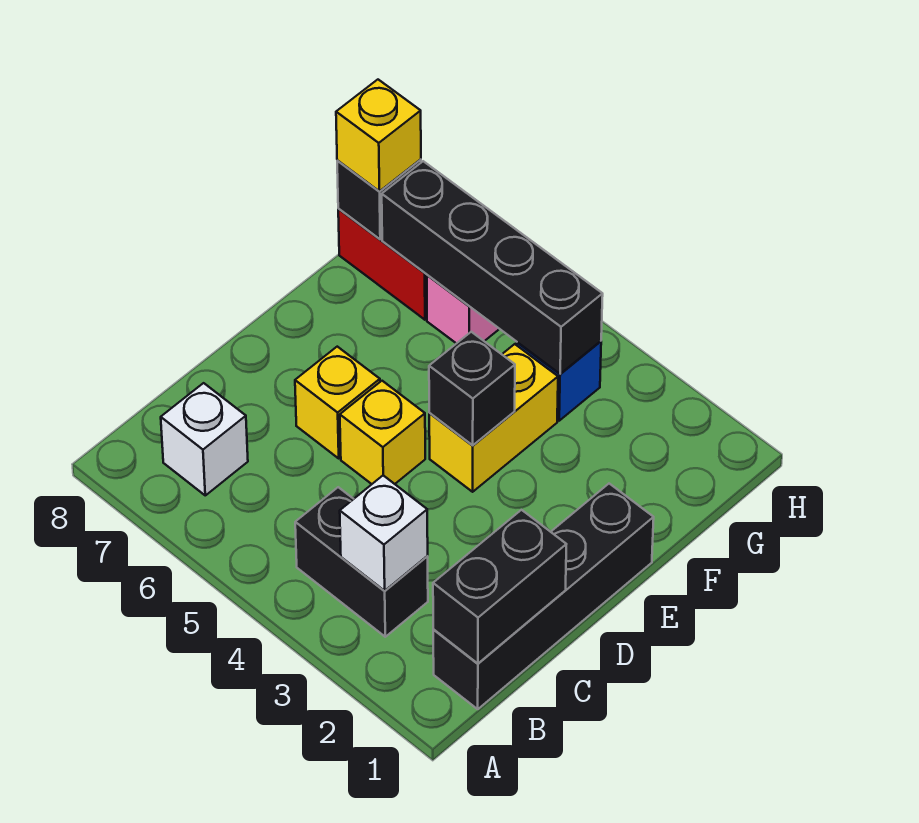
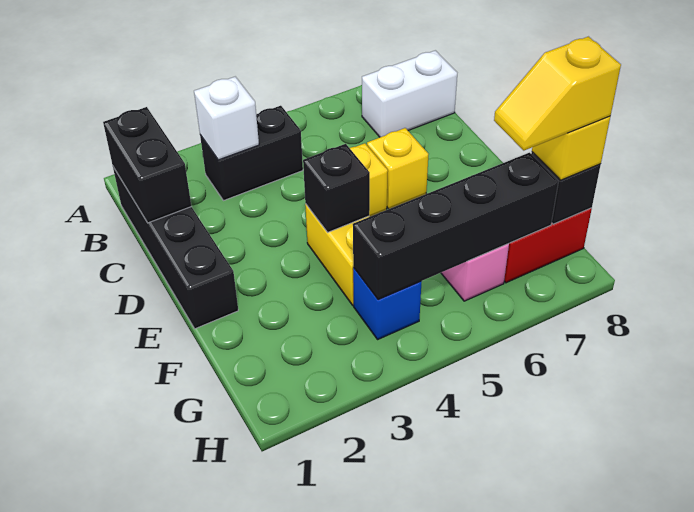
white brick B7 level 1 -> white brick B7:B8 level 1
none -> yellow slope G7:G8 level 4 top 8

